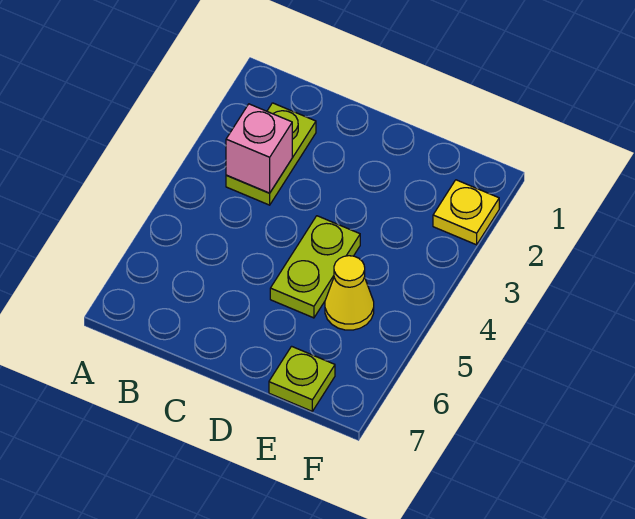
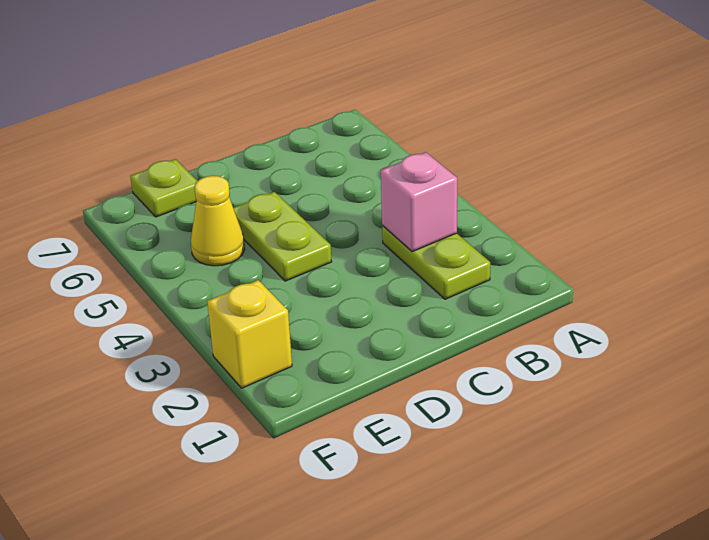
yellow plate F2 level 1 -> yellow brick F2 level 1

